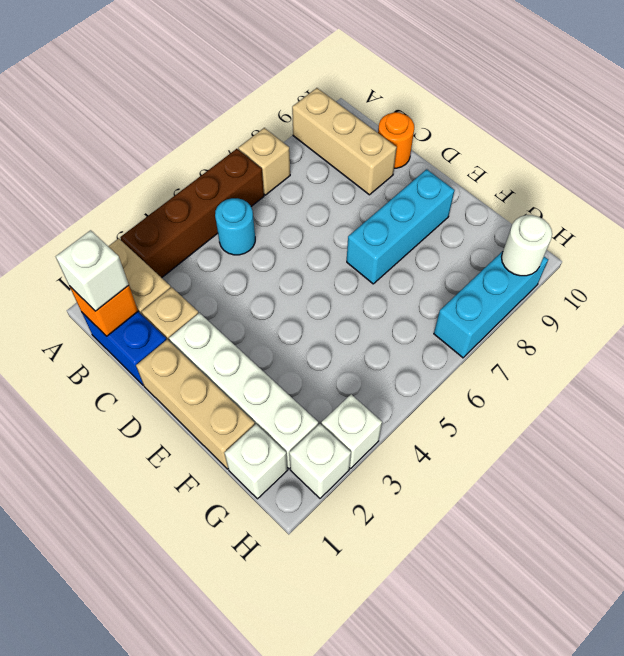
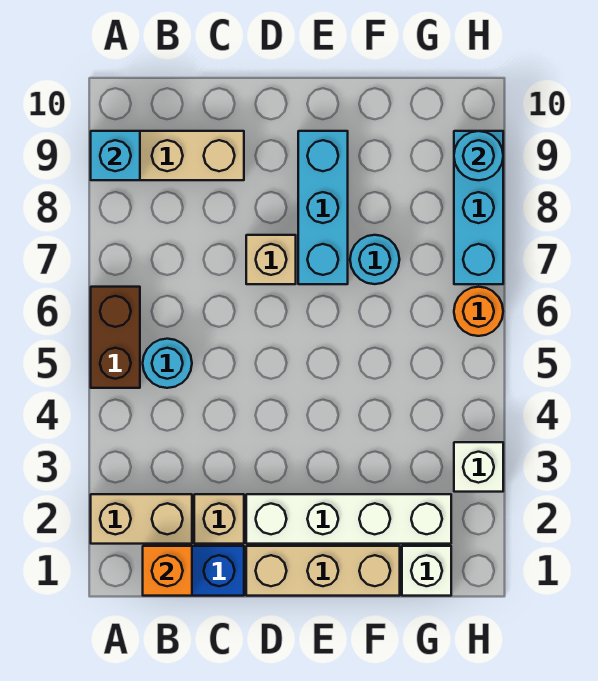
brown brick A3:A6 level 1 -> brown brick A5:A6 level 1
tan brick A7 level 1 -> tan brick D7 level 1
none -> cyan brick A9 level 2
white brick B1 level 3 -> none
orange round brick C10 level 1 -> orange round brick H6 level 1
none -> cyan round brick F7 level 1
white brick H2 level 1 -> none
white round brick H9 level 2 -> cyan round brick H9 level 2

